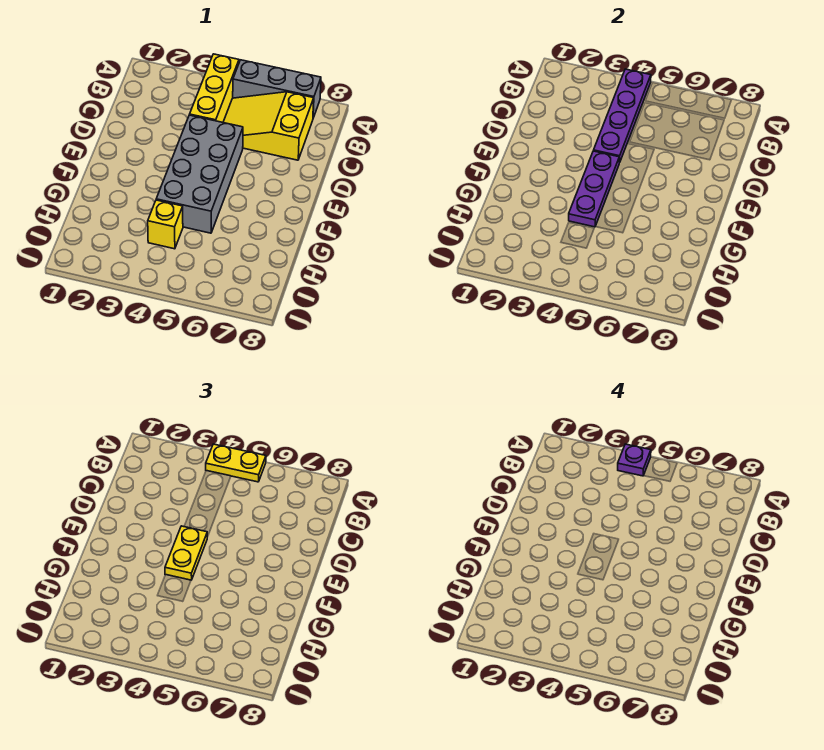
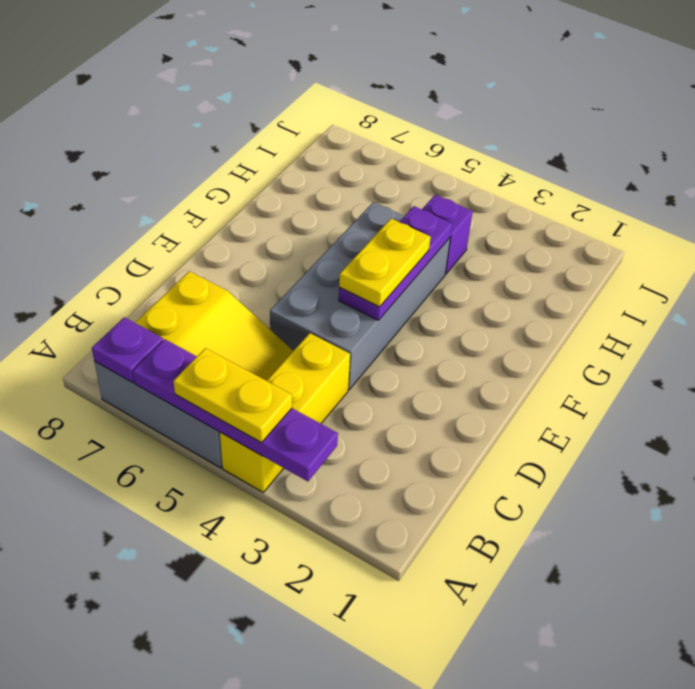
purple plate A4:D4 level 2 -> purple plate A3:A6 level 2
purple plate A4 level 4 -> purple plate A7 level 2
yellow brick H4 level 1 -> purple brick H4 level 1

